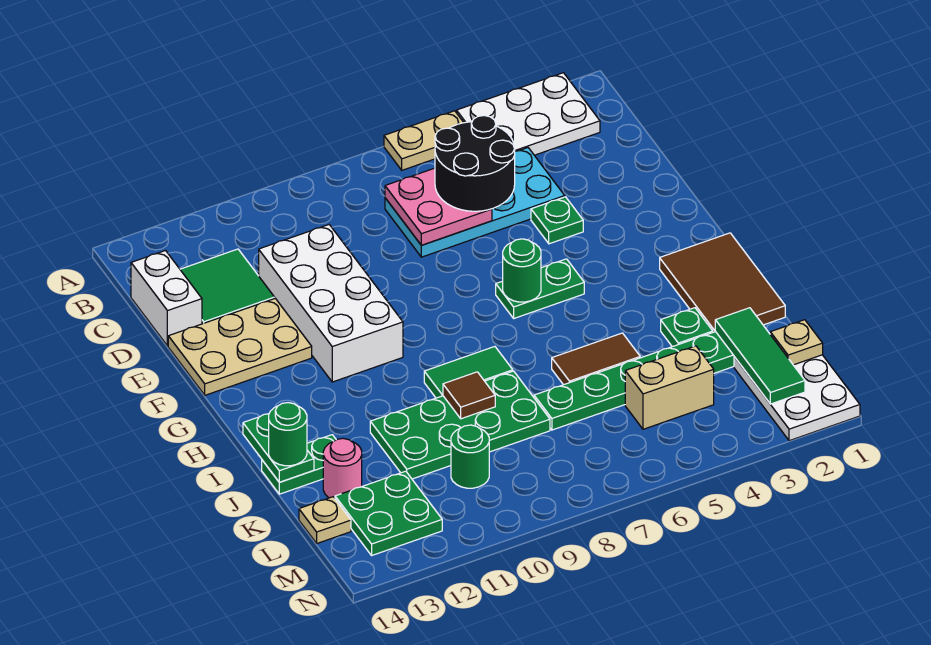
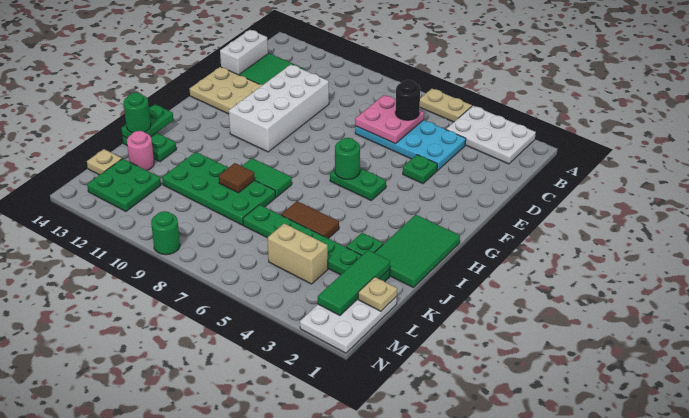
black round brick C5:D6 level 3 -> black round brick C6 level 3
brown tile H1:J2 level 1 -> green tile H1:J2 level 1
green round brick L10 level 1 -> green round brick N9 level 1

